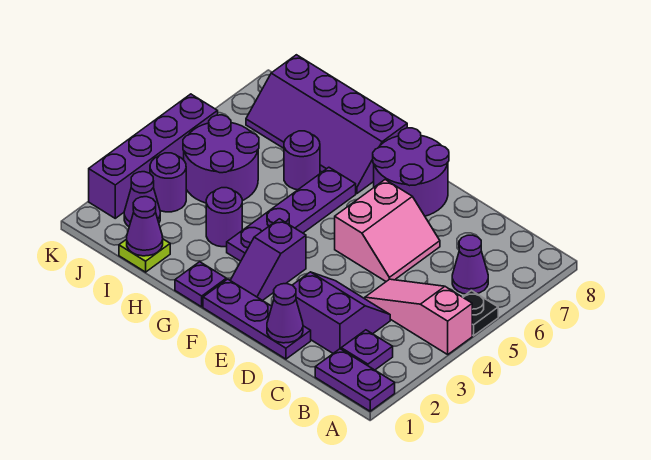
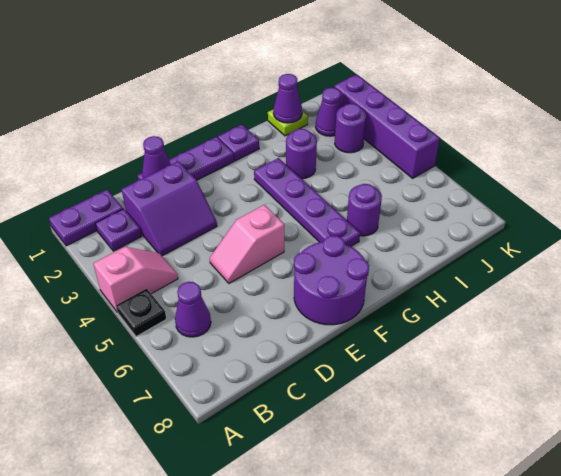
pink slope A4:C4 level 1 top A -> pink slope A4:B4 level 1 top A
pink slope D5:E6 level 1 top E -> pink slope D5:E5 level 1 top E
purple slope F2:F3 level 1 top 3 -> none
purple slope G7:J8 level 1 top 8 -> none
purple round brick I4:J5 level 1 -> none

